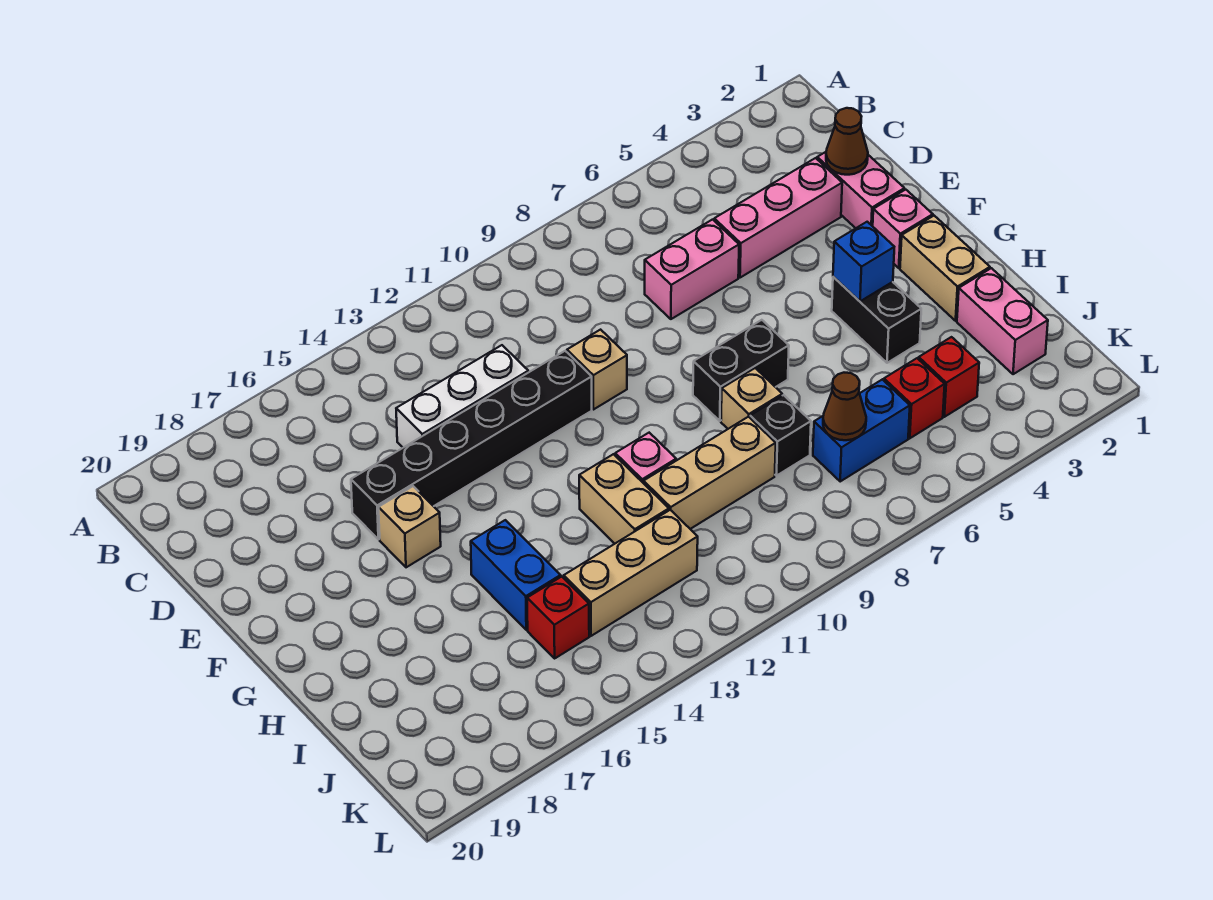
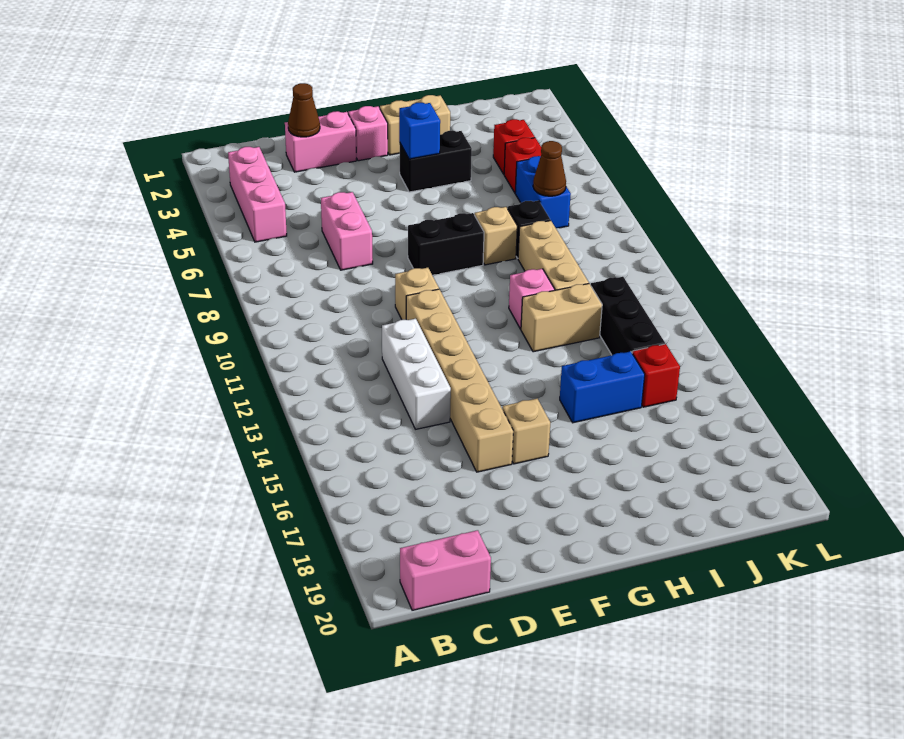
pink brick D3:D5 level 1 -> pink brick B3:B5 level 1
black brick E11:E16 level 1 -> tan brick E11:E16 level 1
black brick G7:G8 level 1 -> black brick F8:G8 level 1
pink brick I2:J2 level 1 -> pink brick B20:C20 level 1
tan brick J12:J14 level 1 -> black brick J12:J14 level 1

